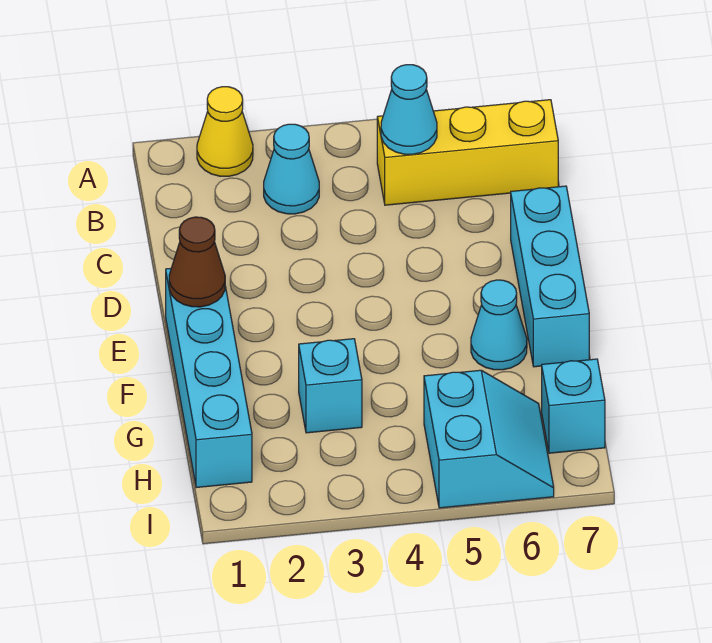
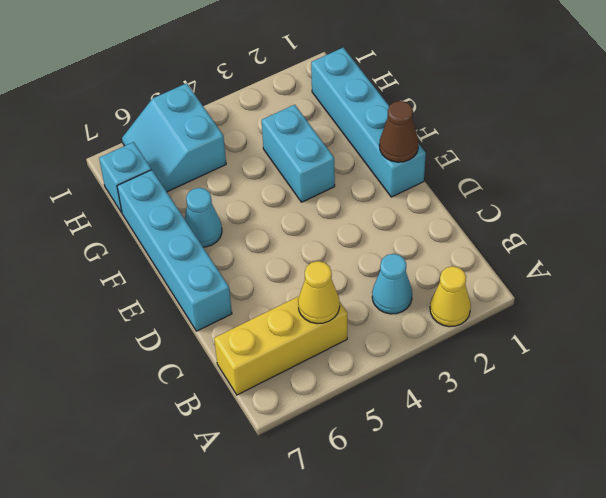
cyan cone B5 level 2 -> yellow cone B5 level 2
cyan brick D7:F7 level 1 -> cyan brick D7:G7 level 1
cyan brick G3 level 1 -> cyan brick F3:G3 level 1

